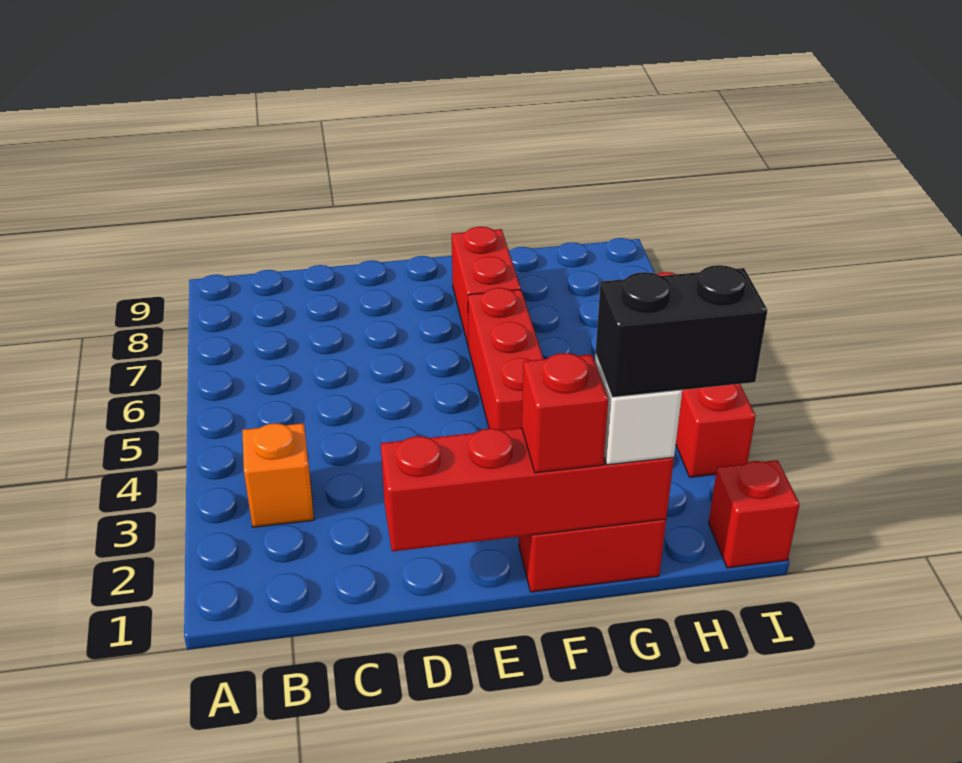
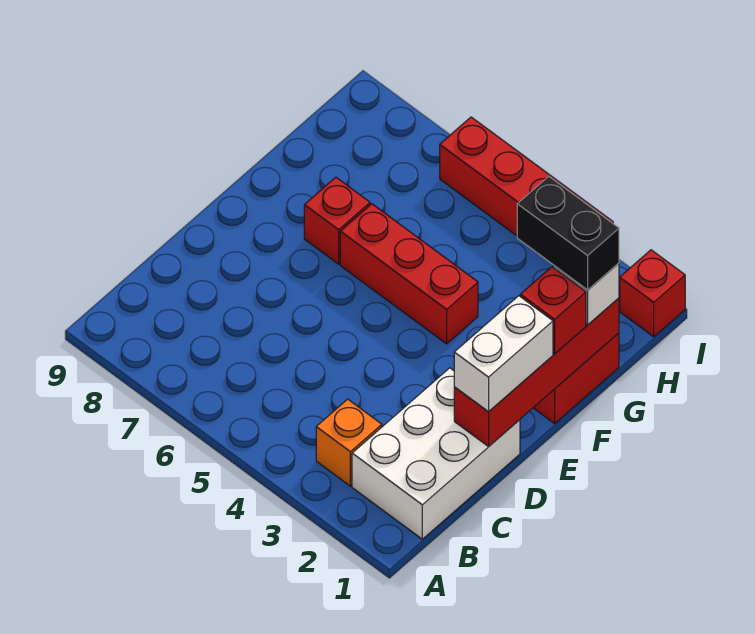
none -> white brick B1:D2 level 1
none -> white brick D1:E1 level 3
red brick F7:F8 level 1 -> red brick F7 level 1
black brick G1:H1 level 4 -> black brick G1:G2 level 4

